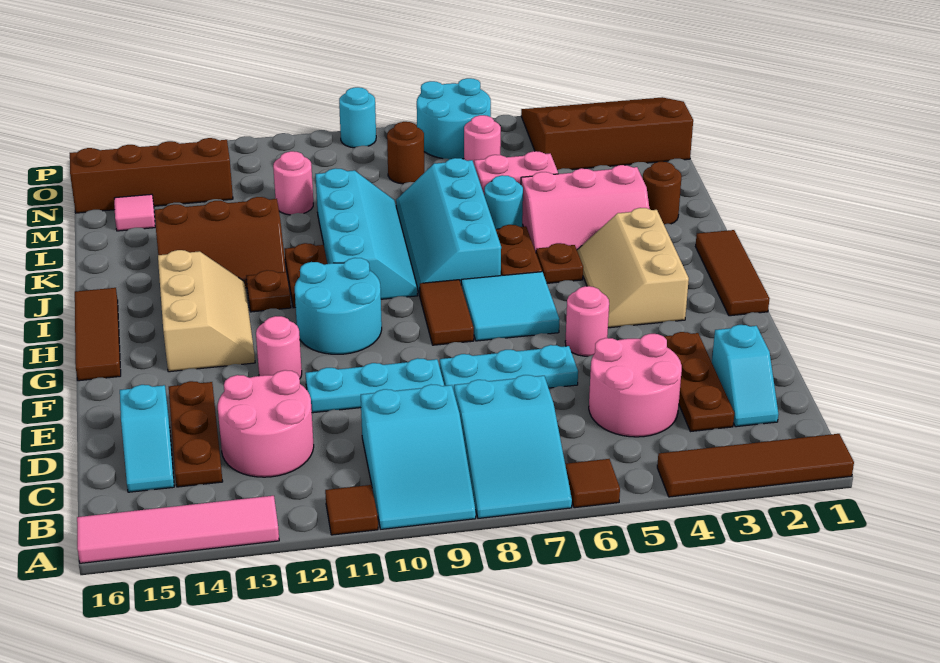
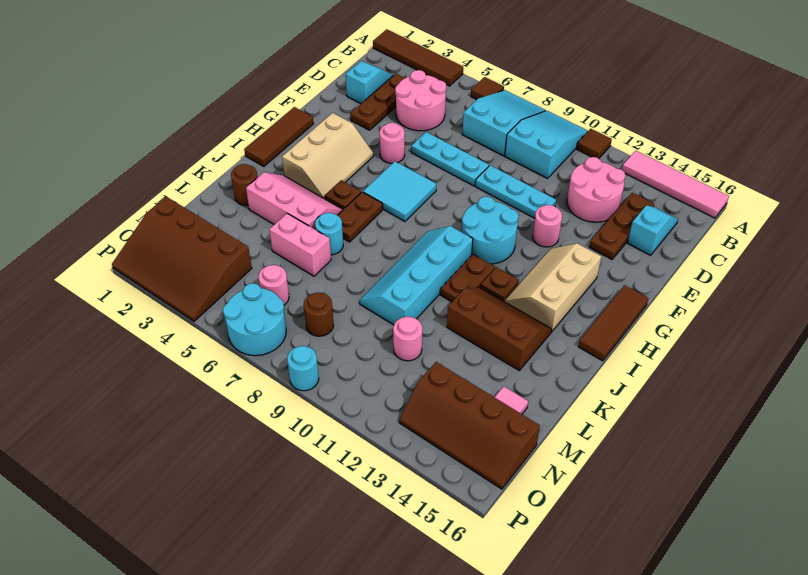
brown tile G8:H8 level 1 -> none
cyan slope I7:L8 level 1 top 7 -> none

